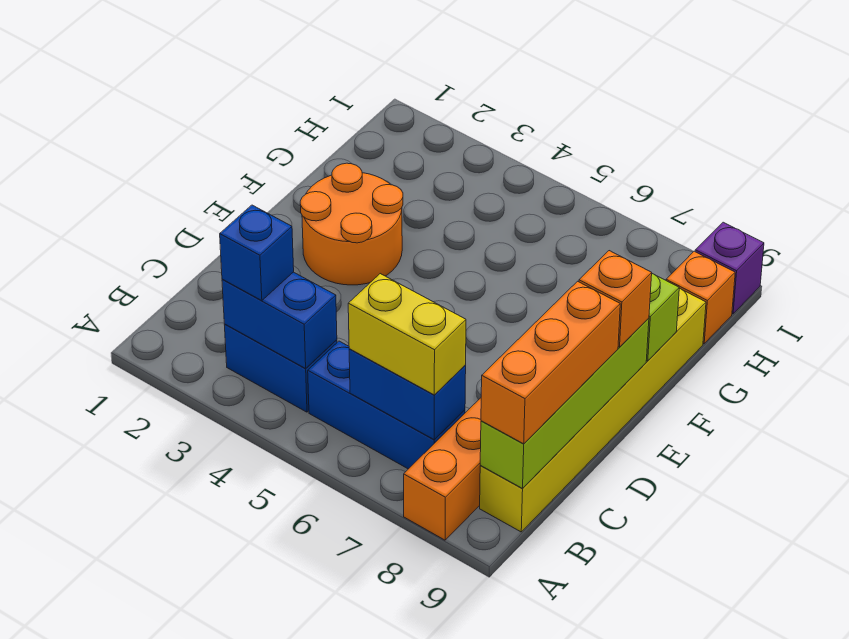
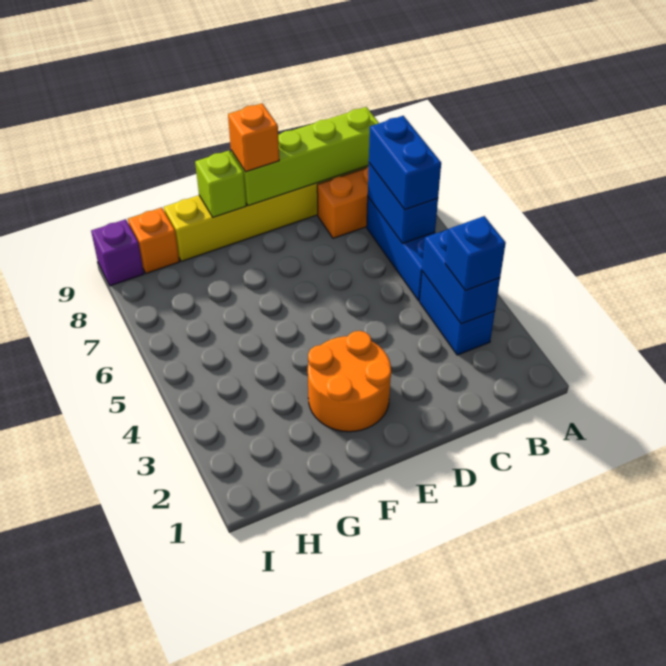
yellow brick B6:B7 level 3 -> blue brick B6:B7 level 3
orange brick B9:D9 level 3 -> none

